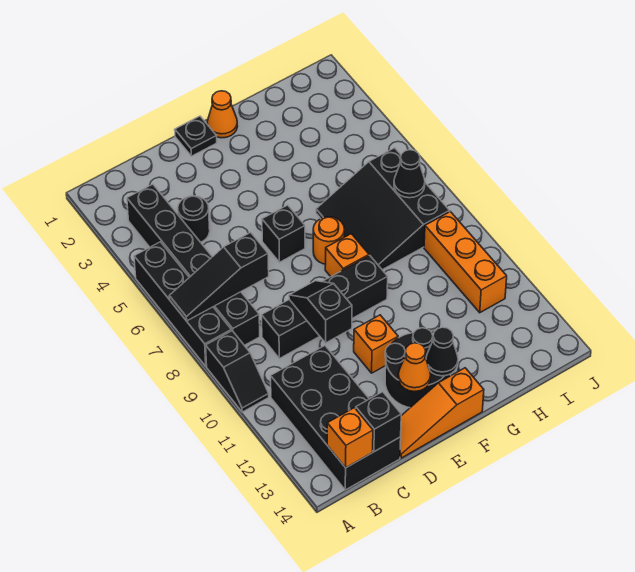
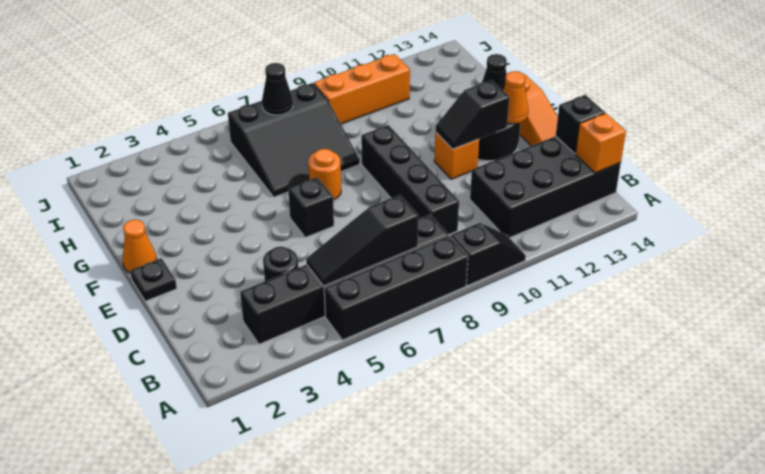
black slope A7:C7 level 2 top C -> black slope B5:B7 level 2 top 7
black slope D9:D10 level 2 top 10 -> black slope E11:E12 level 2 top 12
orange brick F8 level 1 -> none

